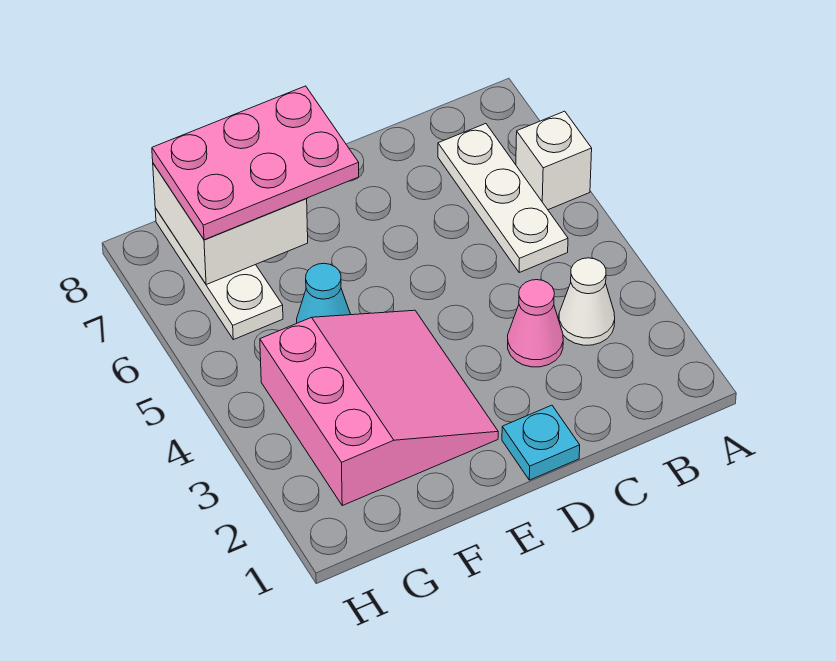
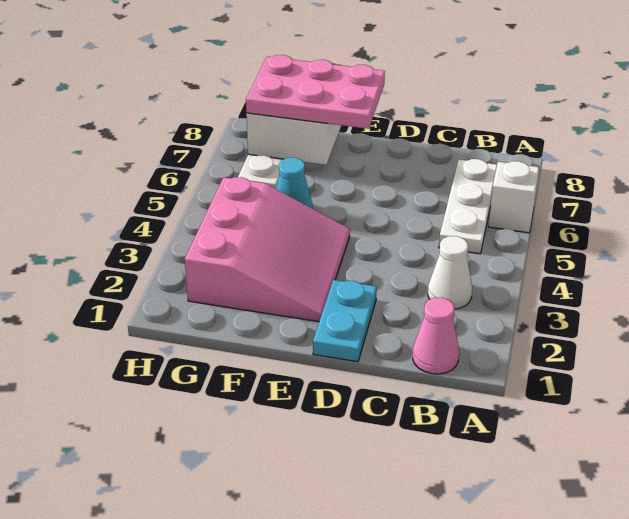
pink cone C3 level 1 -> pink cone B1 level 1
cyan plate D1 level 1 -> cyan plate D1:D2 level 1

